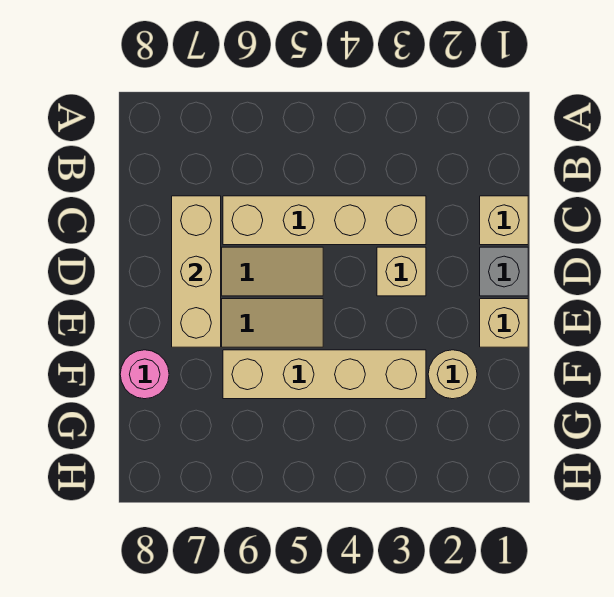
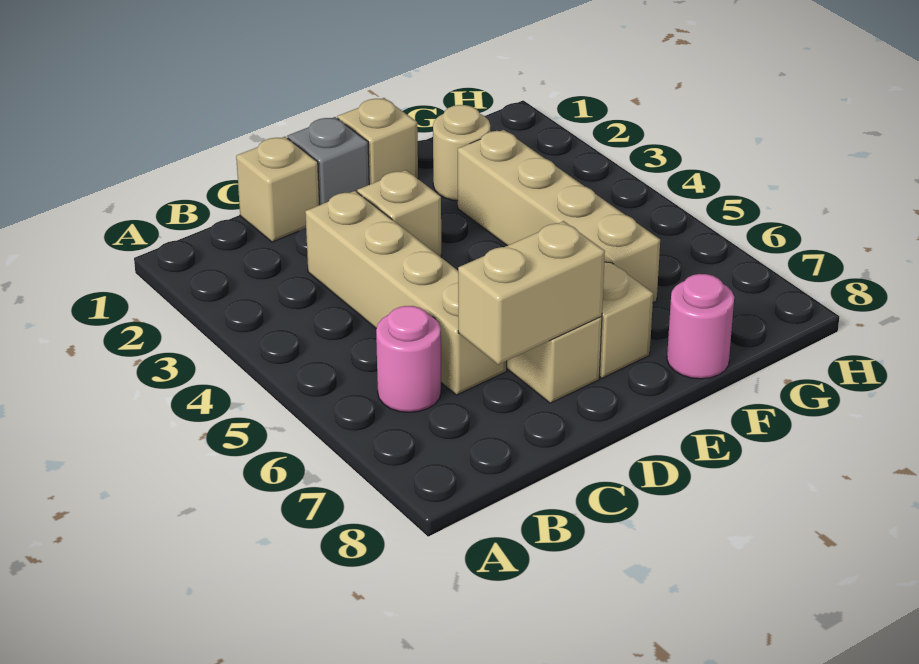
none -> pink round brick B6 level 1
tan brick C7:E7 level 2 -> tan brick C7:D7 level 2

